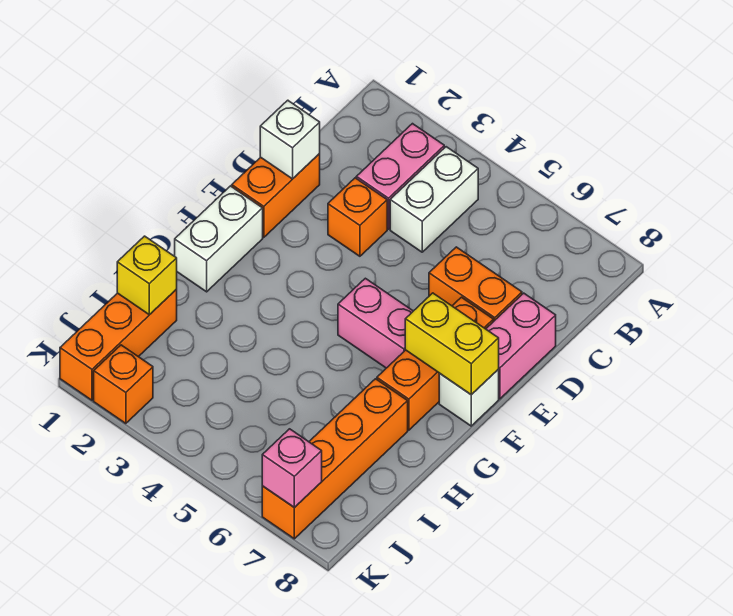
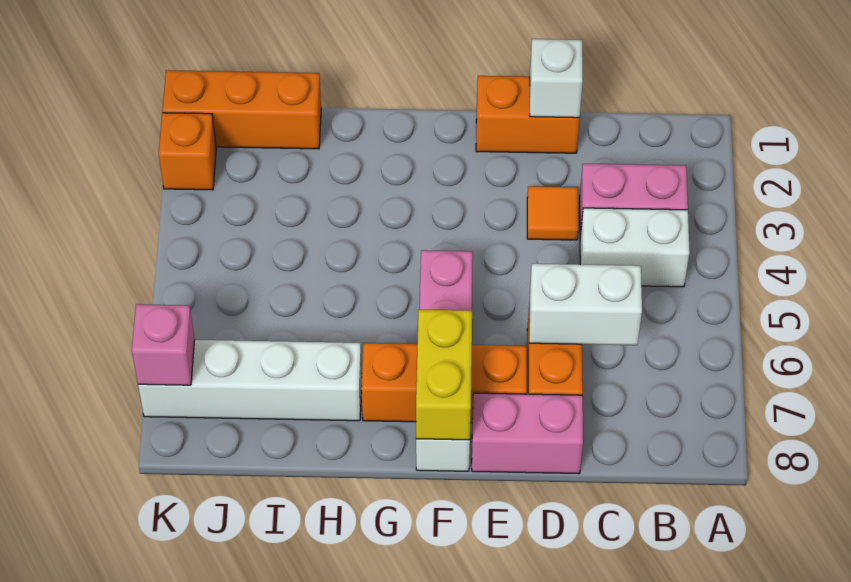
orange brick D3 level 1 -> orange tile D3 level 1
white brick F1:G1 level 1 -> white brick C6:D6 level 2
orange brick H7:K7 level 1 -> white brick H7:K7 level 1
yellow brick I1 level 2 -> none

